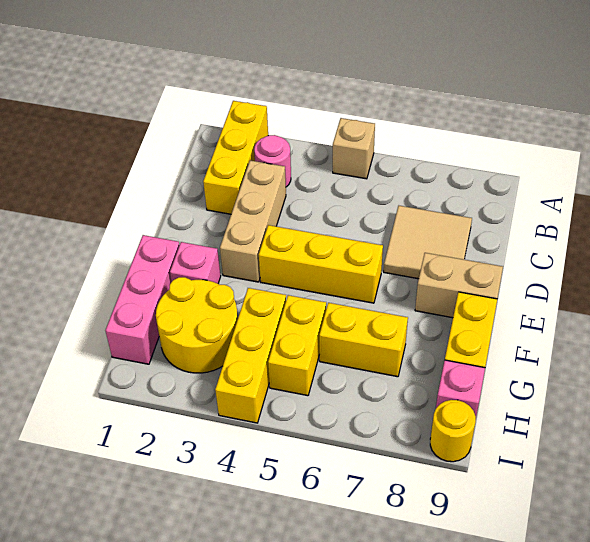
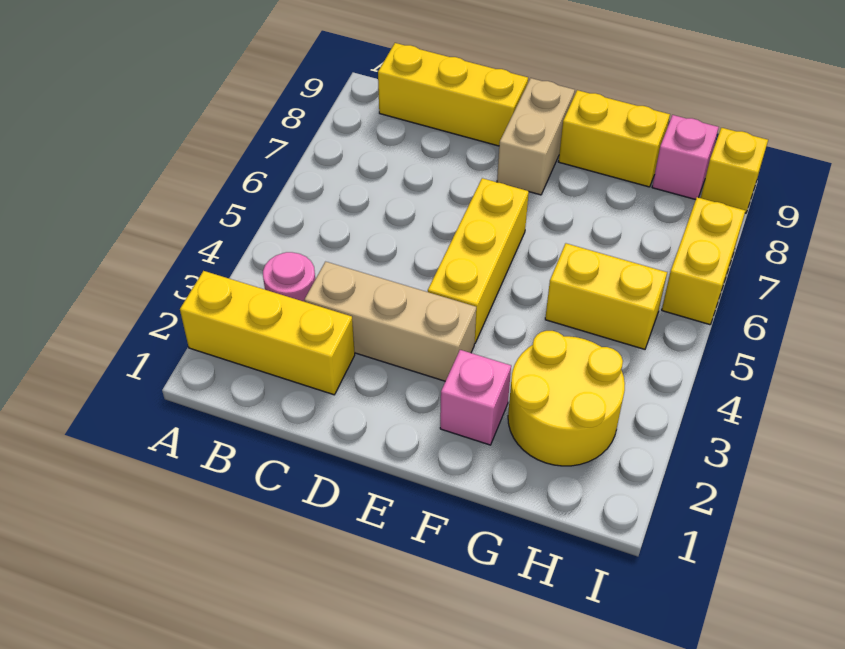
tan brick A5 level 1 -> none
tan tile C7:D8 level 1 -> none
pink brick F1:H1 level 1 -> none
yellow brick G4:I4 level 1 -> yellow brick B9:D9 level 1
yellow brick G6:G7 level 1 -> yellow brick I6:I7 level 1
yellow round brick I9 level 1 -> yellow brick I9 level 1

